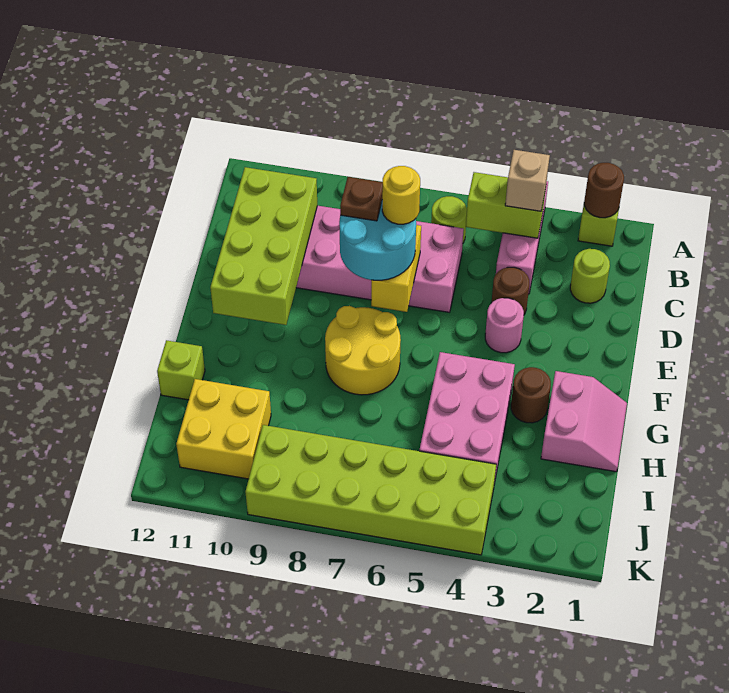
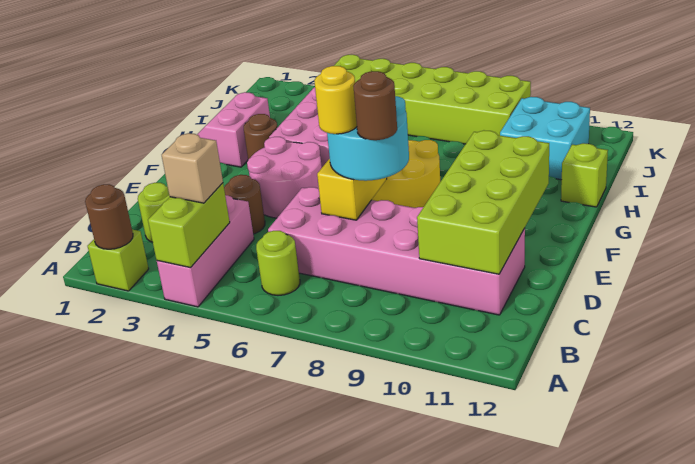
lime brick B4:B5 level 2 -> lime brick A4:B4 level 2
brown plate D8 level 4 -> brown round brick D8 level 4
pink round brick E4 level 1 -> pink round brick E4:F5 level 1
yellow brick I10:J11 level 1 -> cyan brick I10:J11 level 1

